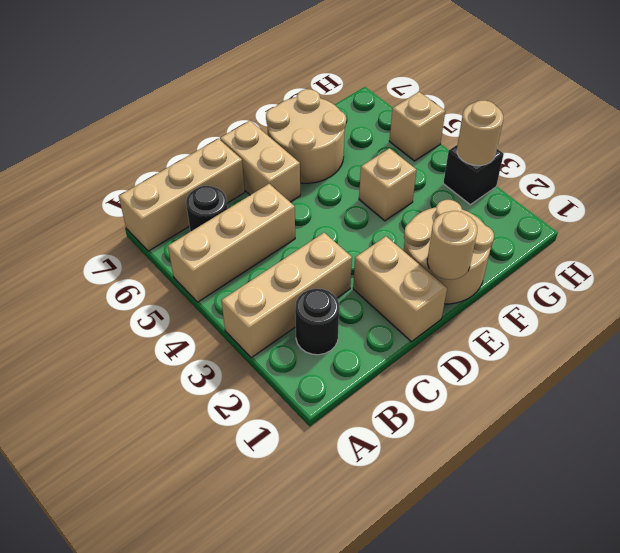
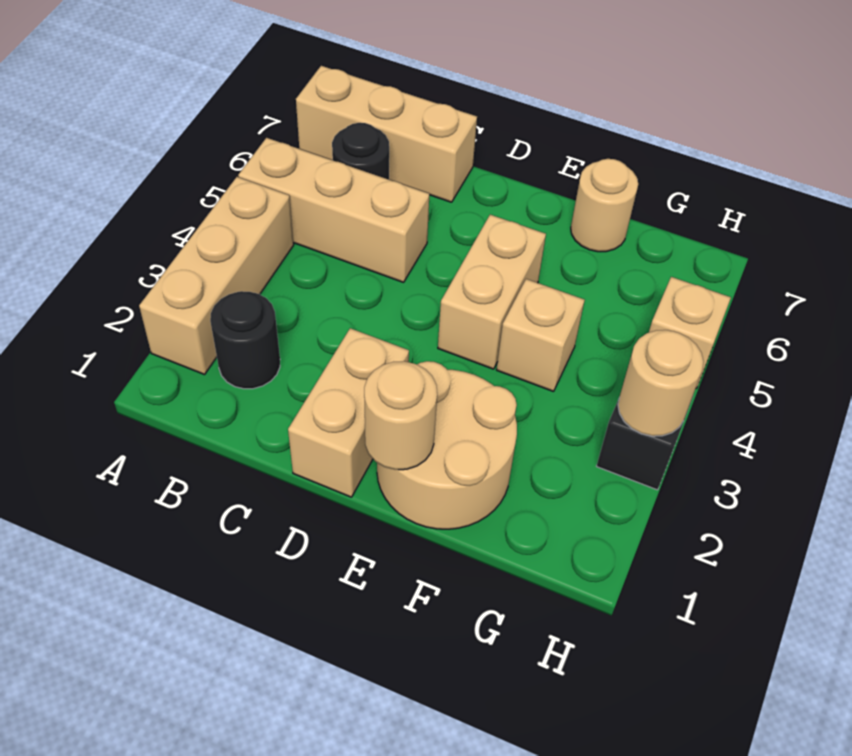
tan brick A3:C3 level 1 -> tan brick A2:A4 level 1
tan brick D6:D7 level 1 -> tan brick E4:E5 level 1
tan round brick E6:F7 level 1 -> tan round brick F7 level 1

